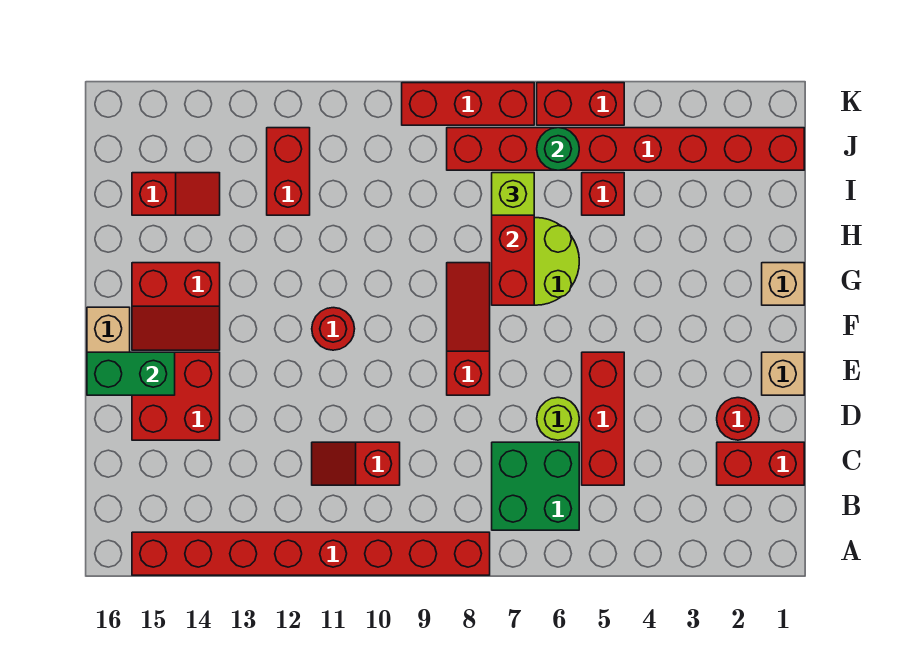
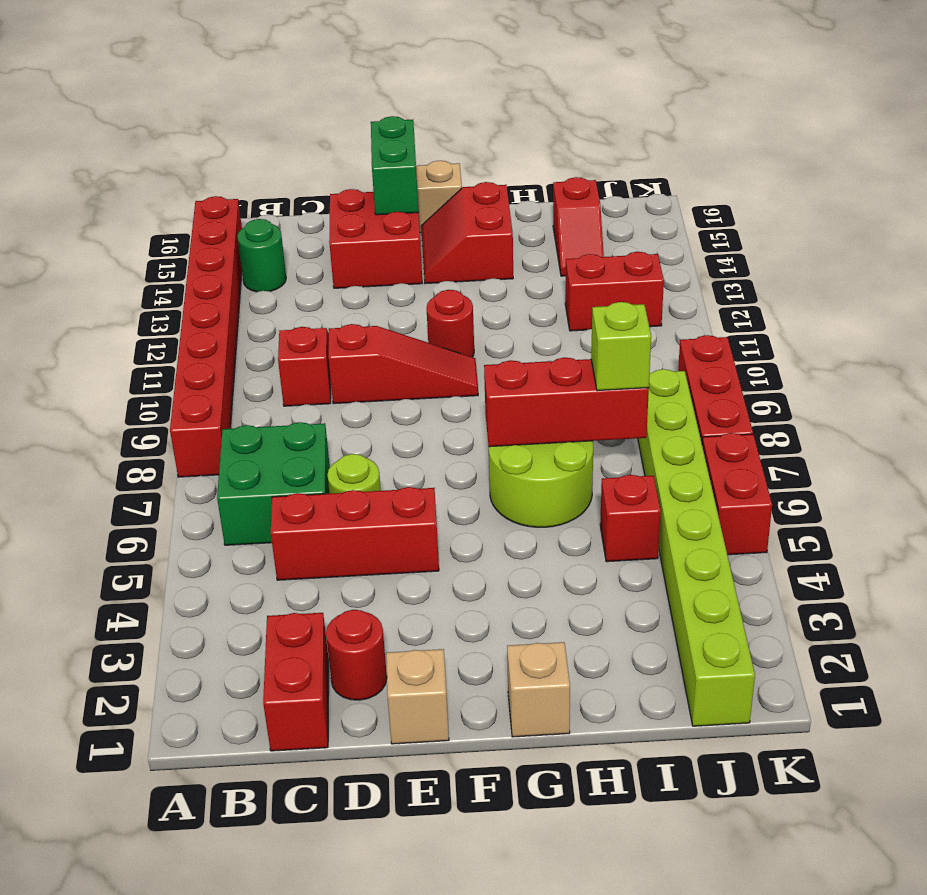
red slope E8:G8 level 1 top E -> red slope D10:F10 level 1 top D
red brick J1:J8 level 1 -> lime brick J1:J8 level 1
green round brick J6 level 2 -> green round brick B14 level 1

